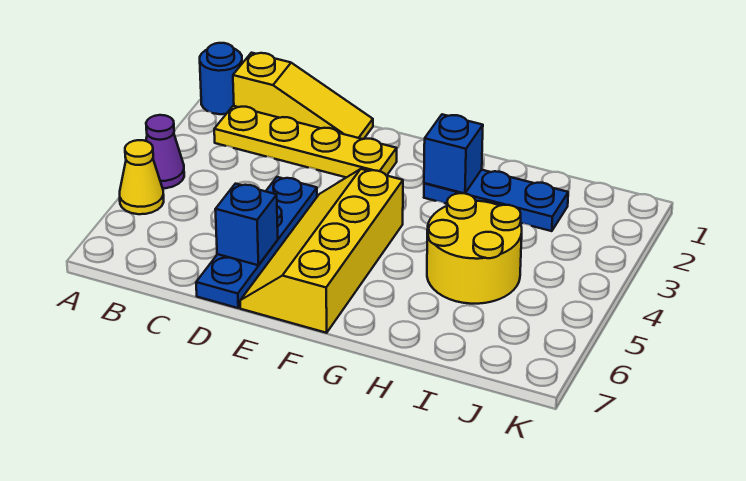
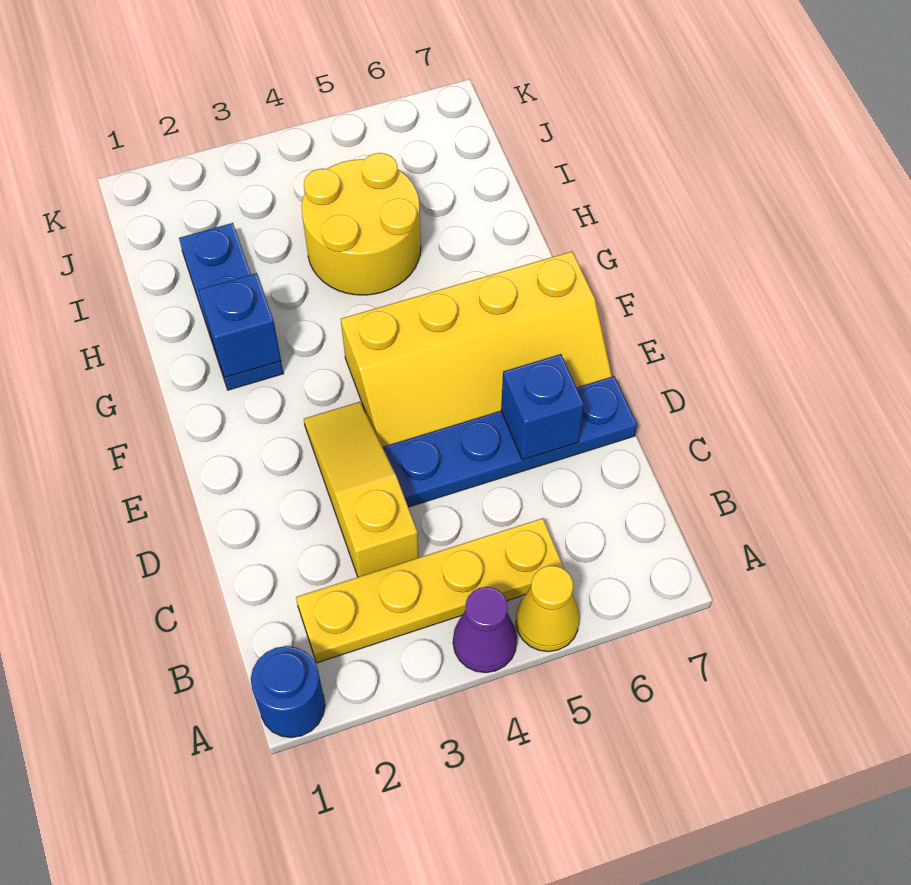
yellow slope B1:D1 level 1 top B -> yellow slope C3:E3 level 1 top C
yellow plate B2:E2 level 1 -> yellow plate B2:B5 level 1

